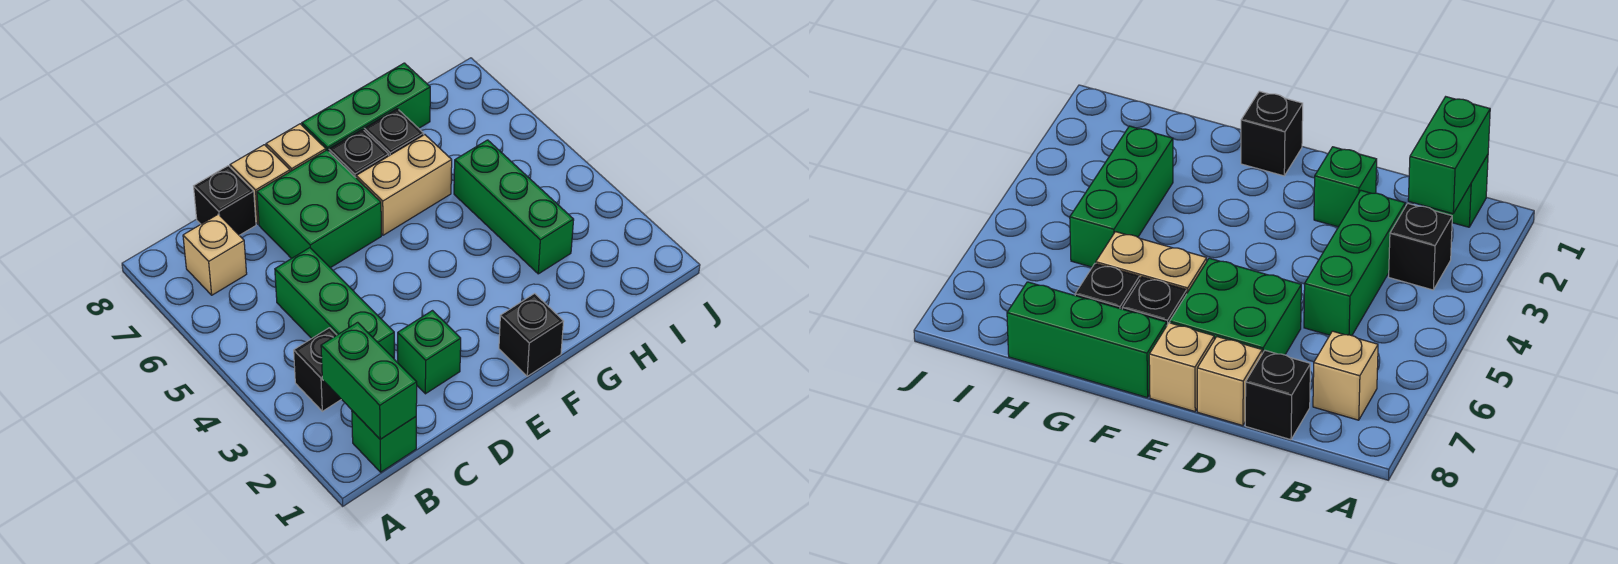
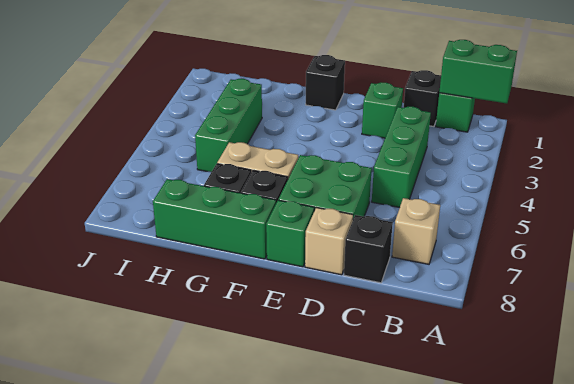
green brick B1:B2 level 2 -> green brick A1:B1 level 2
black brick B3 level 1 -> black brick C1 level 1
tan brick E8 level 1 -> green brick E8 level 1

